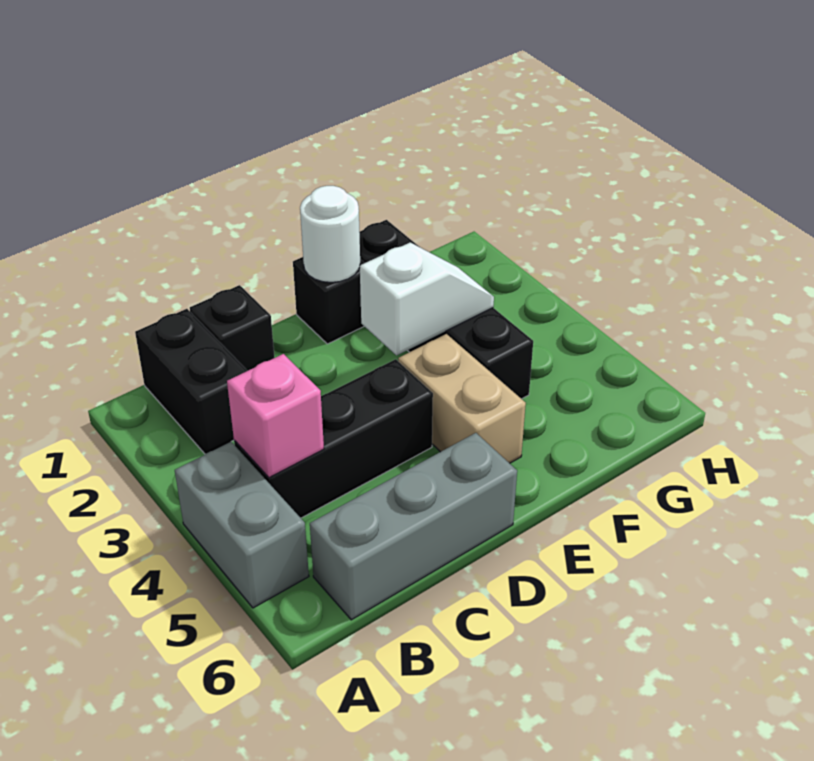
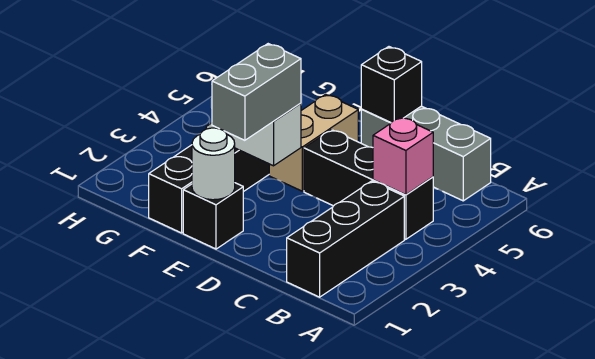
grey brick A4:A5 level 1 -> grey brick E2:E3 level 3
black brick B1:B2 level 1 -> black brick B1:B3 level 1
black brick C1 level 1 -> black brick D6 level 2

